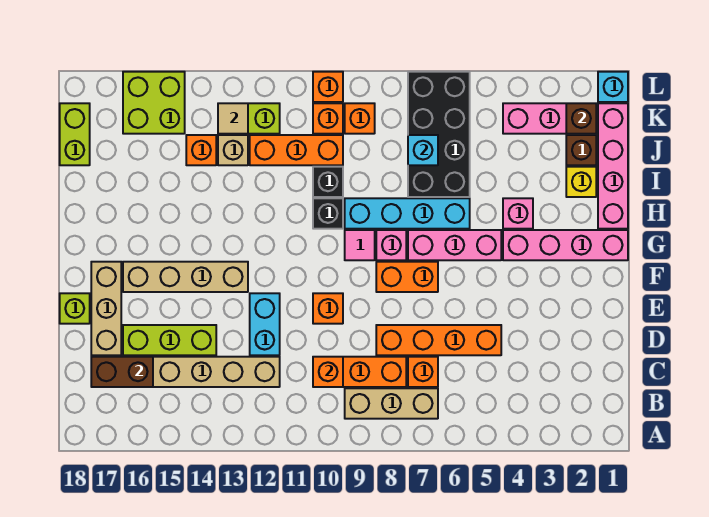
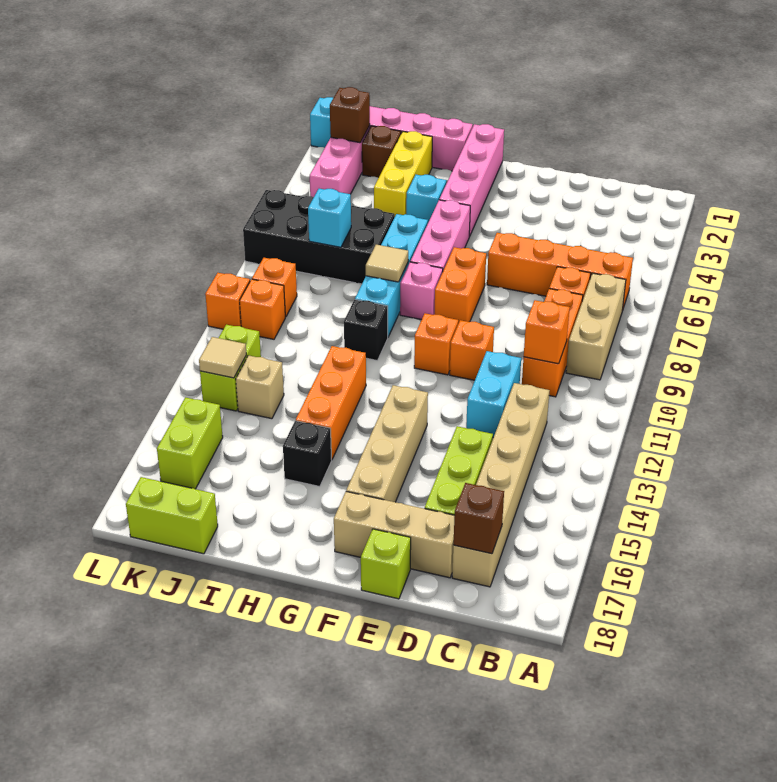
brown brick C16:C17 level 2 -> brown brick C17 level 2
orange brick D5:D8 level 1 -> orange brick B6:E6 level 1
cyan brick D12:E12 level 1 -> cyan brick D11:D12 level 1
pink tile G9 level 1 -> none
pink brick H4 level 1 -> cyan brick H4 level 1
none -> tan tile H8 level 2
yellow brick I2 level 1 -> yellow brick I2:I4 level 1
black brick I10 level 1 -> black brick H15 level 1
orange brick J10:J12 level 1 -> orange brick H12:H14 level 1
orange brick J14 level 1 -> orange brick F10 level 1
lime brick K15:L16 level 1 -> lime brick K15:K16 level 1

